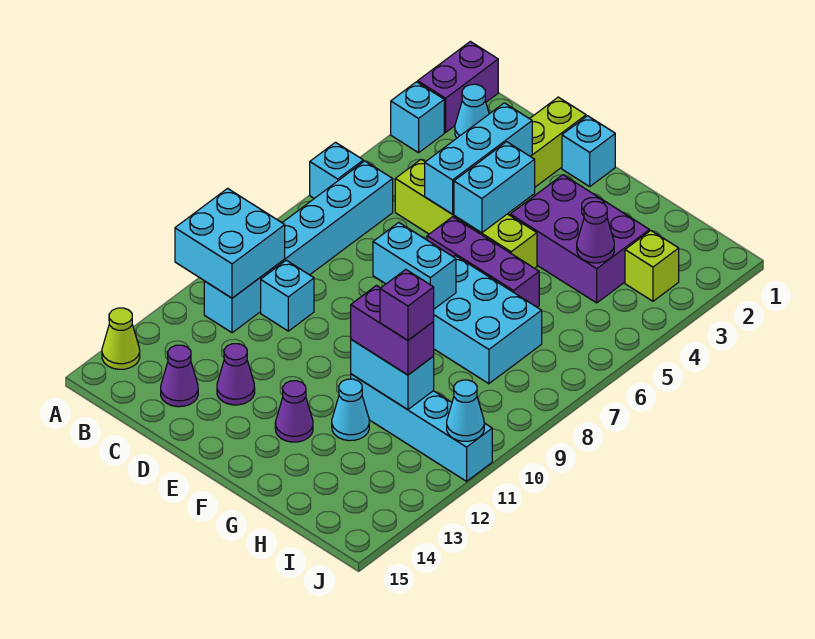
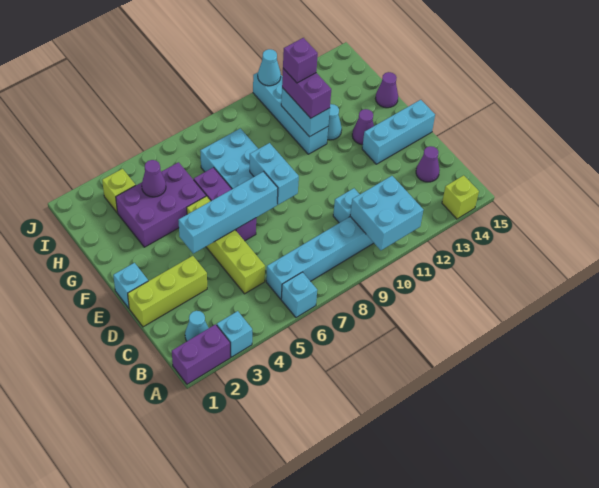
lime cone A14 level 1 -> lime brick A14 level 1
cyan brick D3:D5 level 2 -> cyan brick E13:E15 level 1
purple cone D13 level 1 -> purple cone G15 level 1
cyan brick E4:E5 level 2 -> cyan brick E4:E7 level 2
purple brick F3:H4 level 1 -> purple brick G3:H5 level 1

